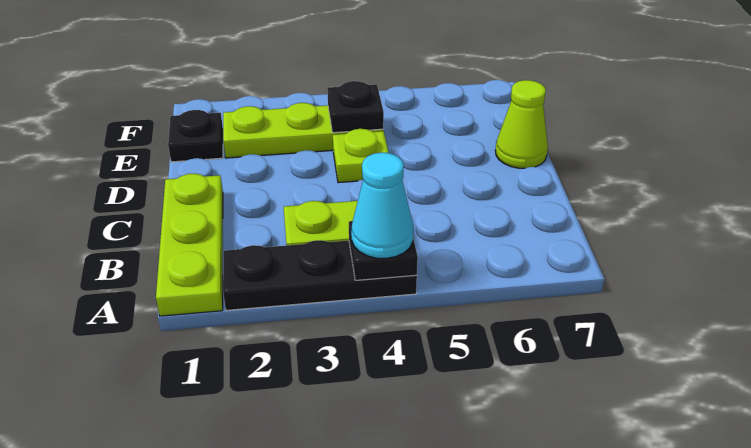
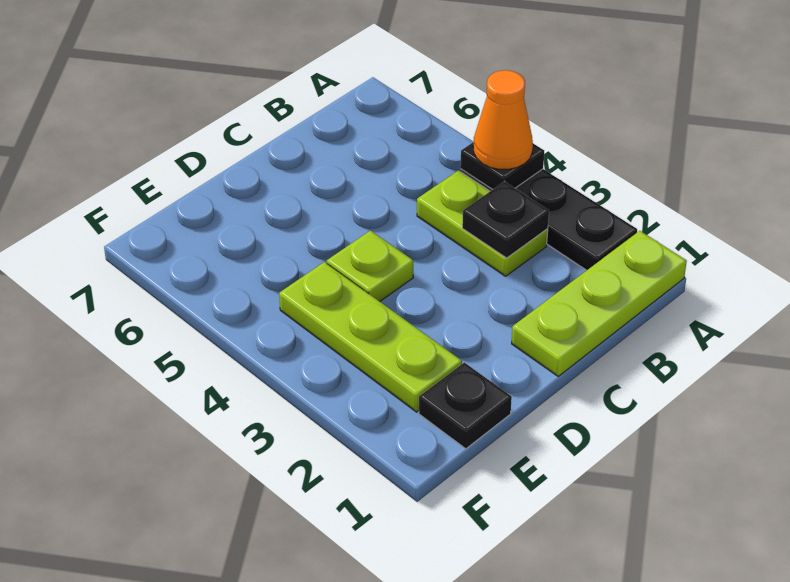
cyan cone A4 level 3 -> orange cone A4 level 3
lime cone D7 level 1 -> none
black plate E4 level 2 -> black plate B3 level 2

